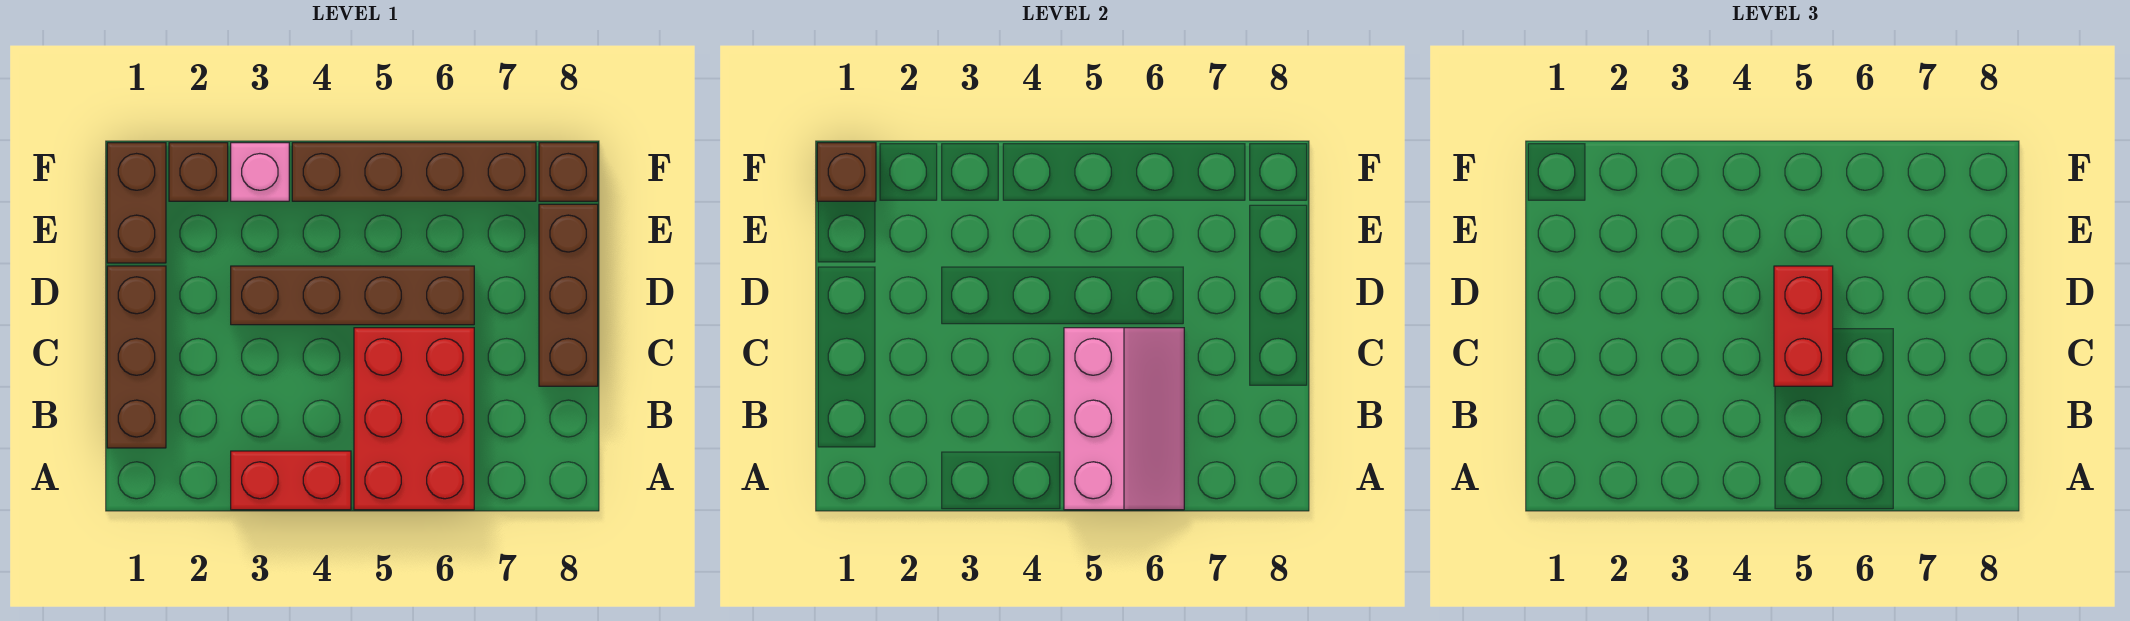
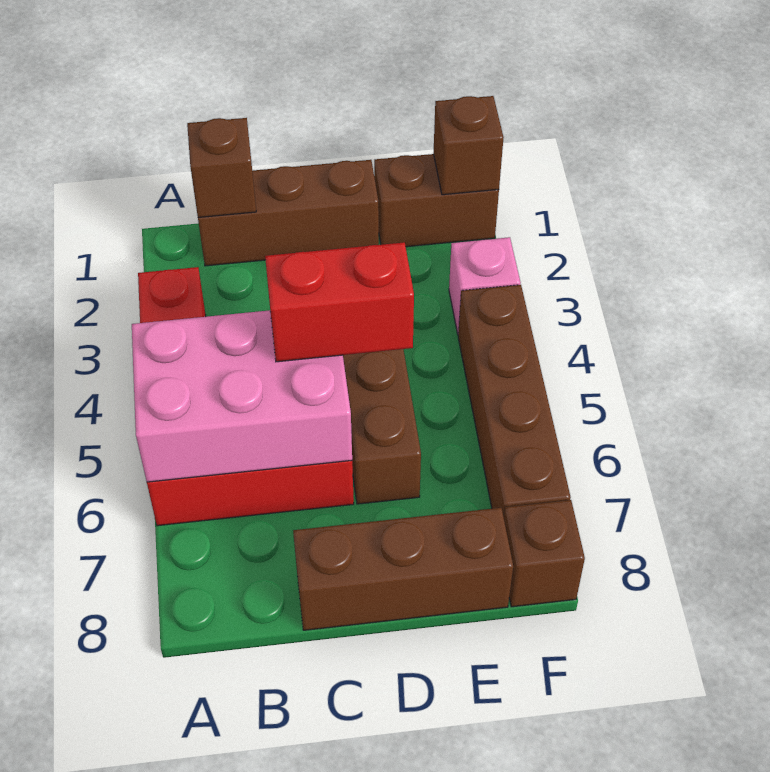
pink slope A5:C6 level 2 top 5 -> pink brick A5:C6 level 2
brown brick F2 level 1 -> brown brick B1 level 2

